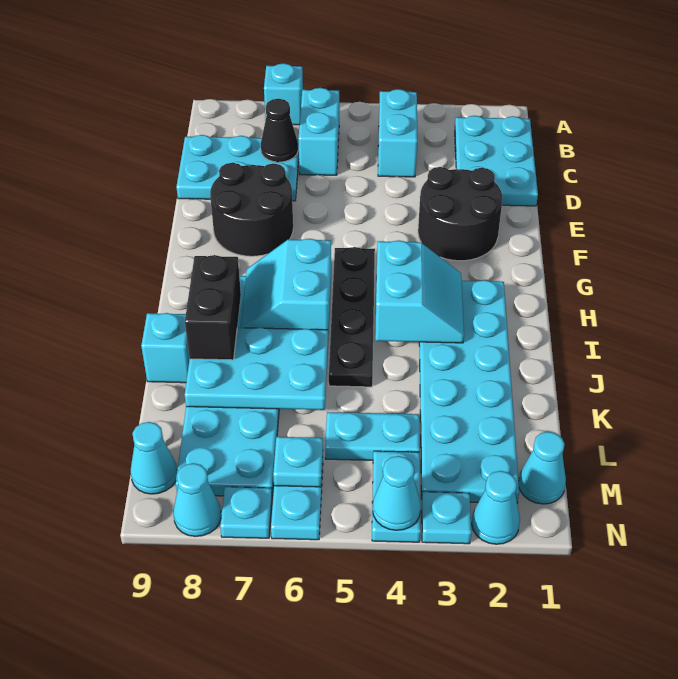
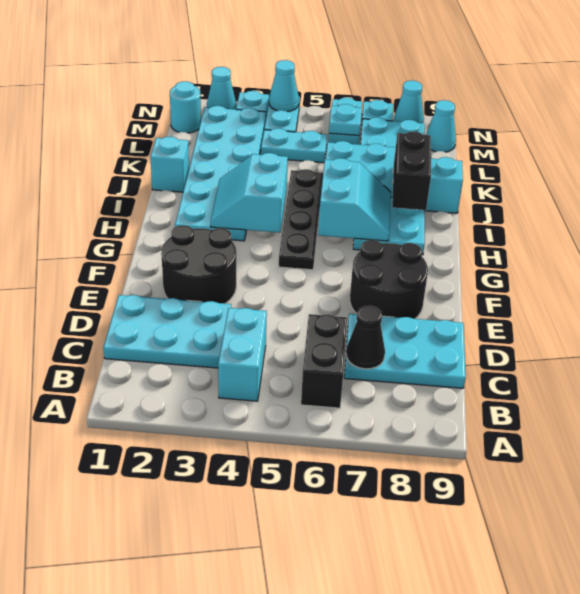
cyan brick A7 level 1 -> cyan brick J1 level 1
cyan plate B1:D2 level 1 -> cyan plate C1:D3 level 1
cyan brick B6:C6 level 1 -> black brick B6:C6 level 1
cyan cone M1 level 1 -> cyan round brick M1 level 1

